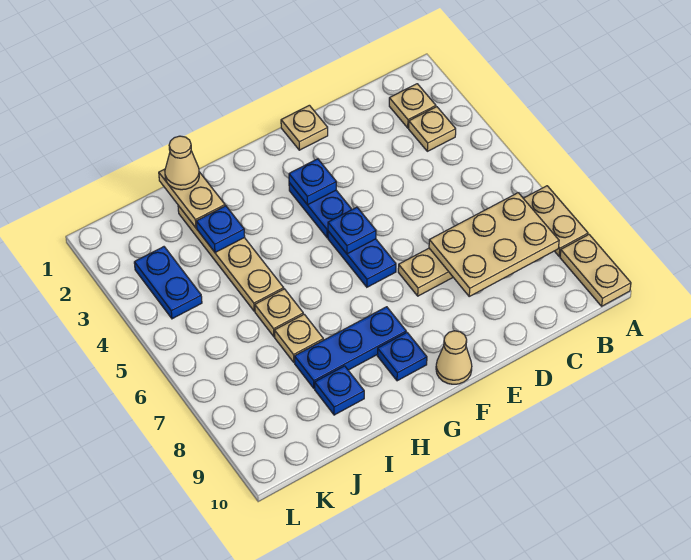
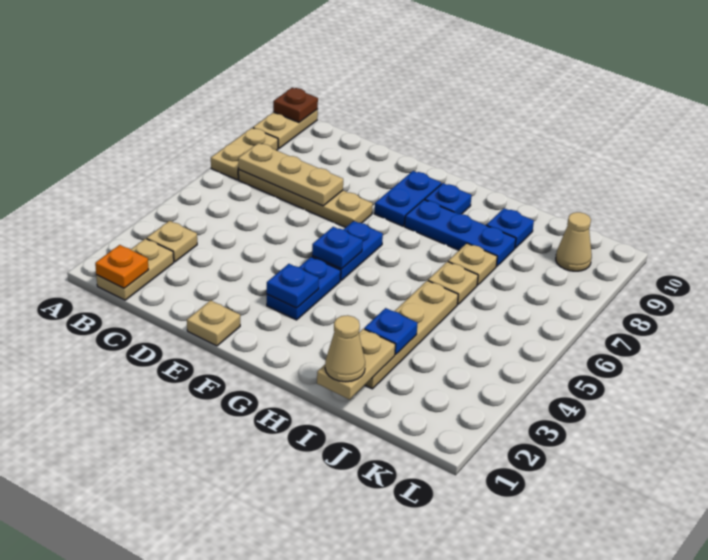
none -> brown plate A10 level 2
none -> orange plate B1 level 2
tan plate B2 level 1 -> tan plate B1:B2 level 1
tan plate B7:D8 level 2 -> tan plate B7:D7 level 2
tan cone F10 level 1 -> tan cone K9 level 1
blue plate K3:K4 level 1 -> blue plate F8:F9 level 1

